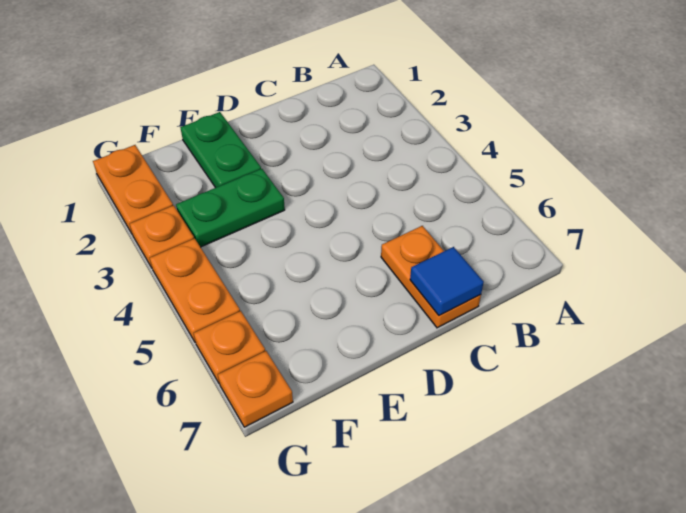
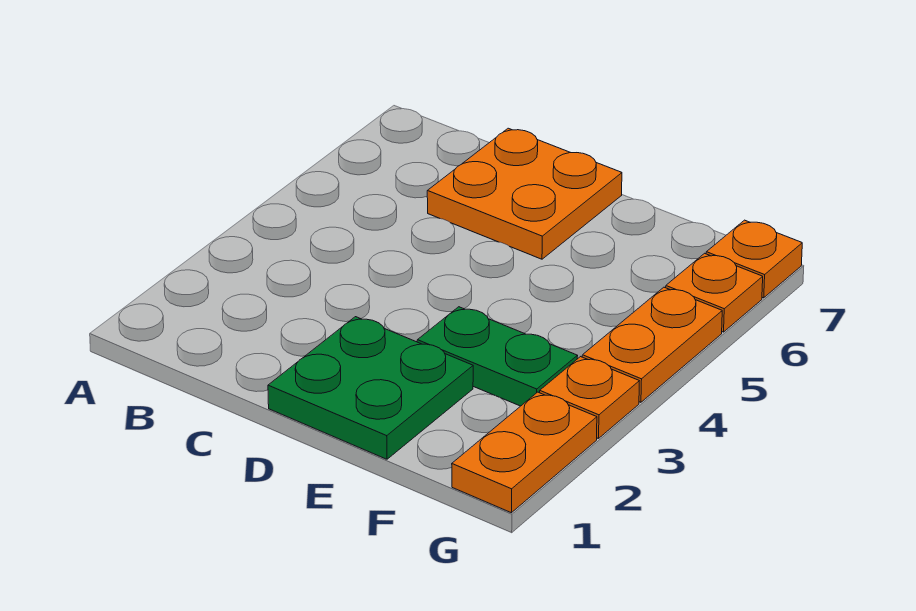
orange plate C6:C7 level 1 -> orange plate C6:D7 level 1
blue tile C7 level 2 -> none
green plate E1:E2 level 1 -> green plate D1:E2 level 1

